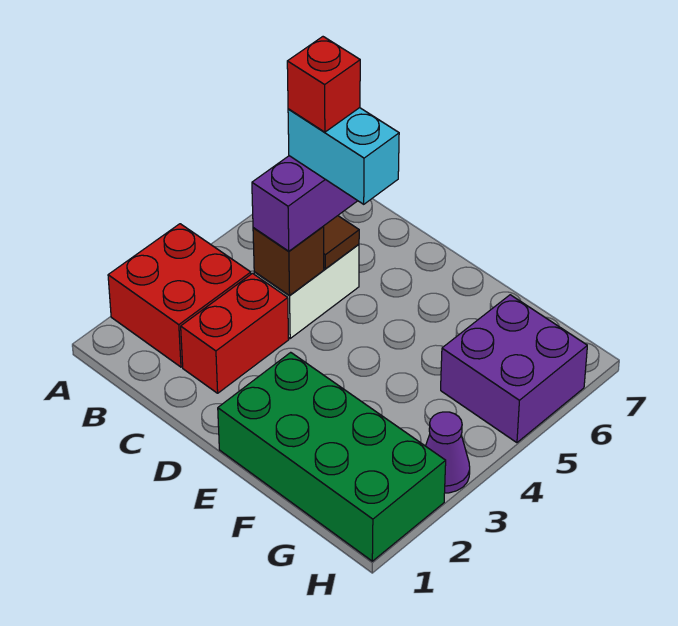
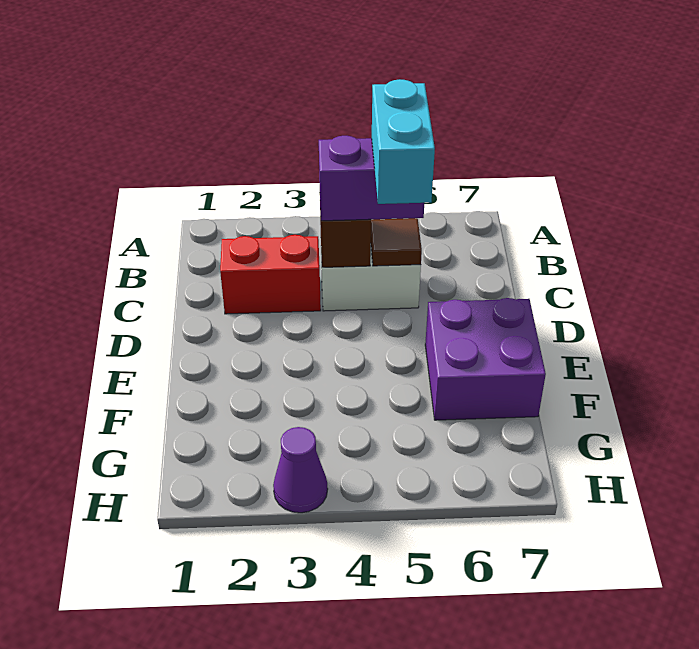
red brick A2:B3 level 1 -> none
red brick C5 level 5 -> none
green brick E1:H2 level 1 -> none
purple brick G5:H6 level 1 -> purple brick E6:F7 level 1

